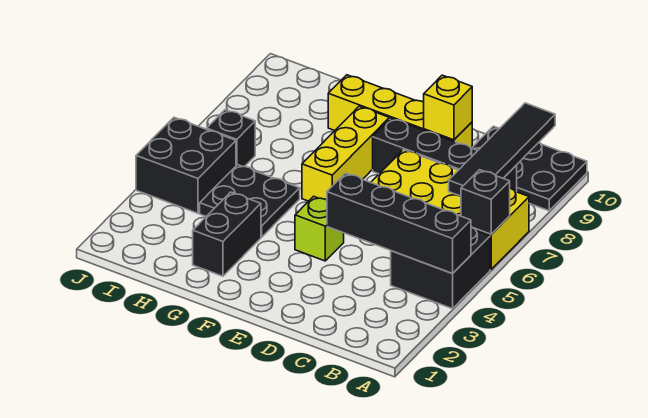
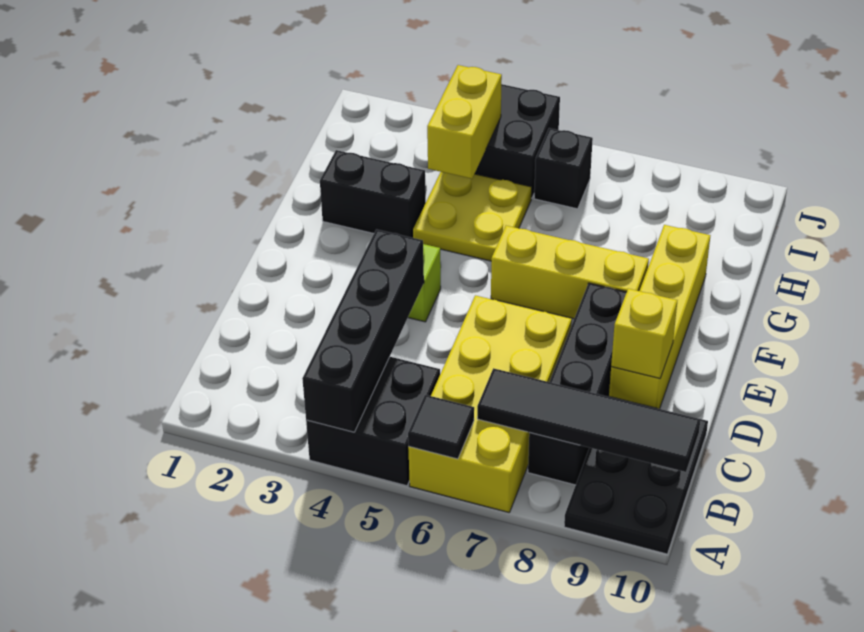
black brick A6 level 2 -> black tile A6 level 2
black plate G4:H5 level 1 -> yellow plate G4:H5 level 1
none -> yellow brick H4:I4 level 2

